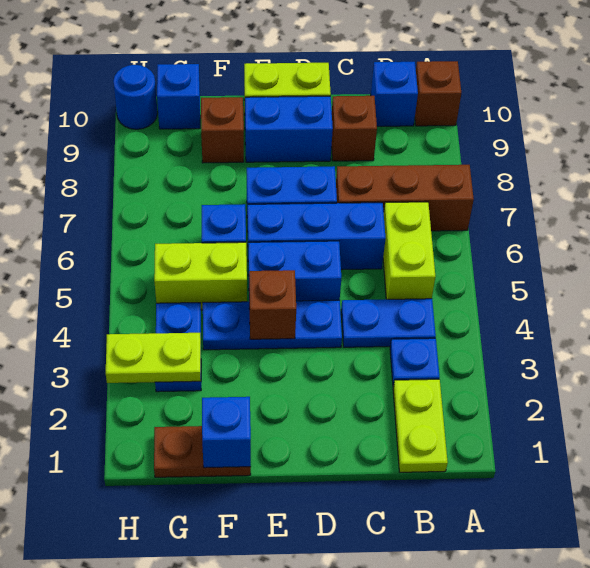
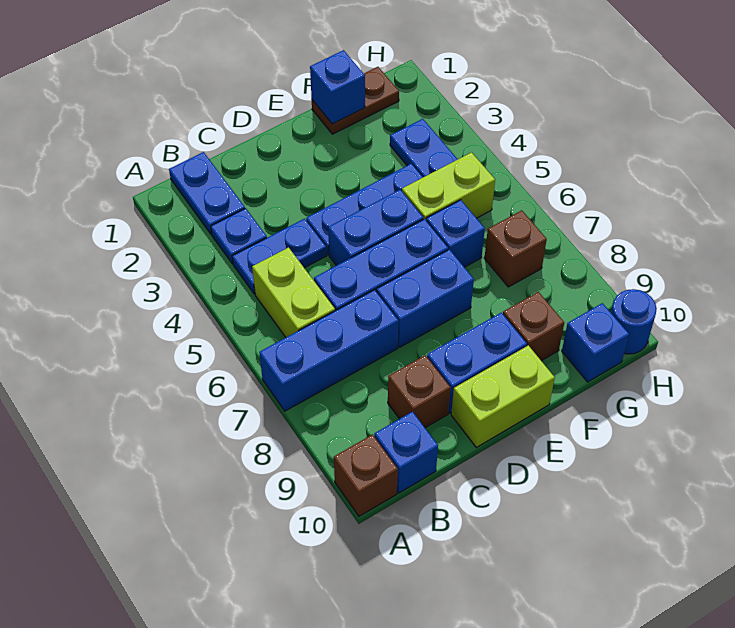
brown brick A7:C7 level 1 -> blue brick A7:C7 level 1
lime plate B1:B2 level 1 -> blue plate B1:B2 level 1
brown brick E4 level 2 -> brown brick G7 level 1
lime plate G3:H3 level 2 -> none

